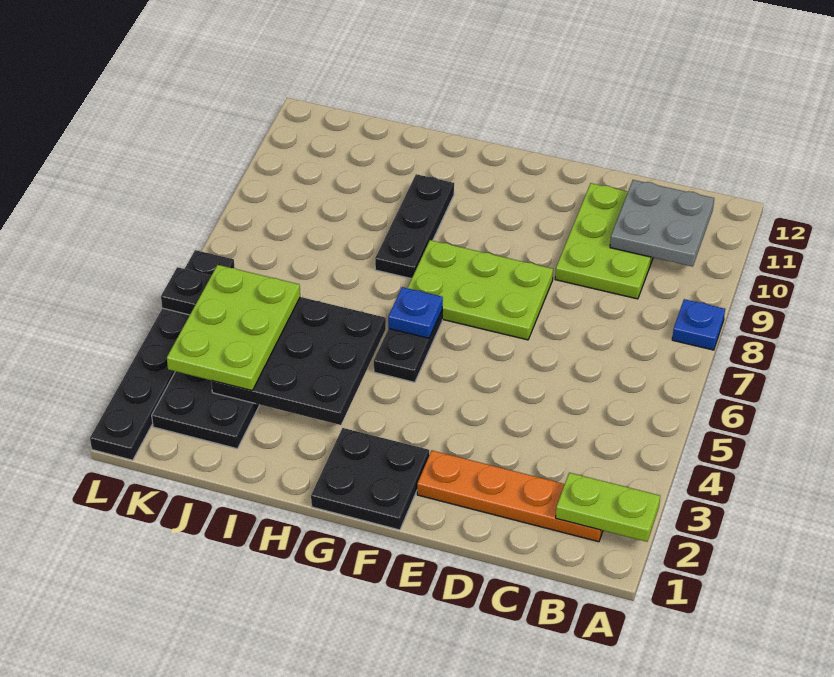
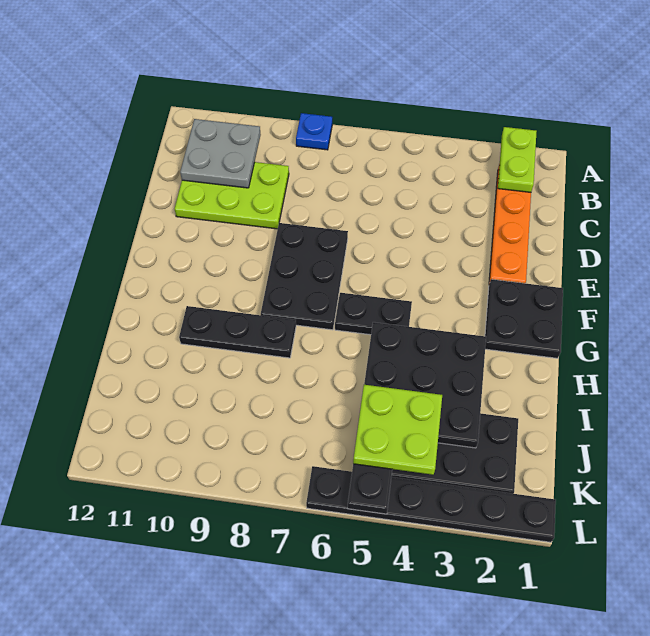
lime plate E7:G8 level 1 -> black plate E7:G8 level 1
blue plate G6 level 2 -> none
lime plate J3:K5 level 3 -> lime plate J4:K5 level 3

